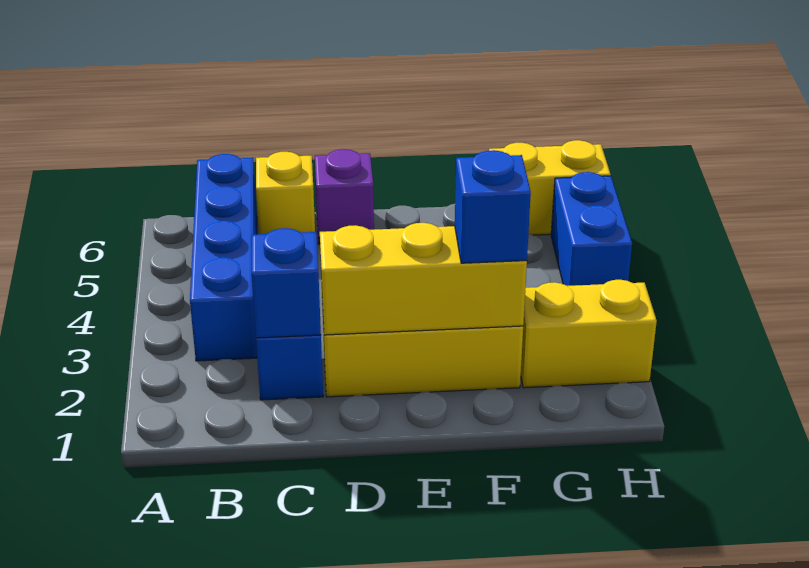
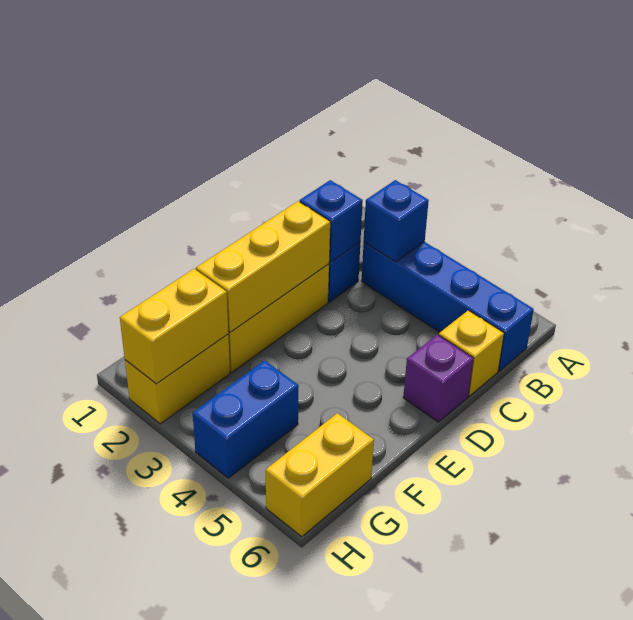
blue brick F2 level 3 -> blue brick B3 level 2
none -> yellow brick G2:H2 level 2
blue brick H4:H5 level 1 -> blue brick G4:H4 level 1

